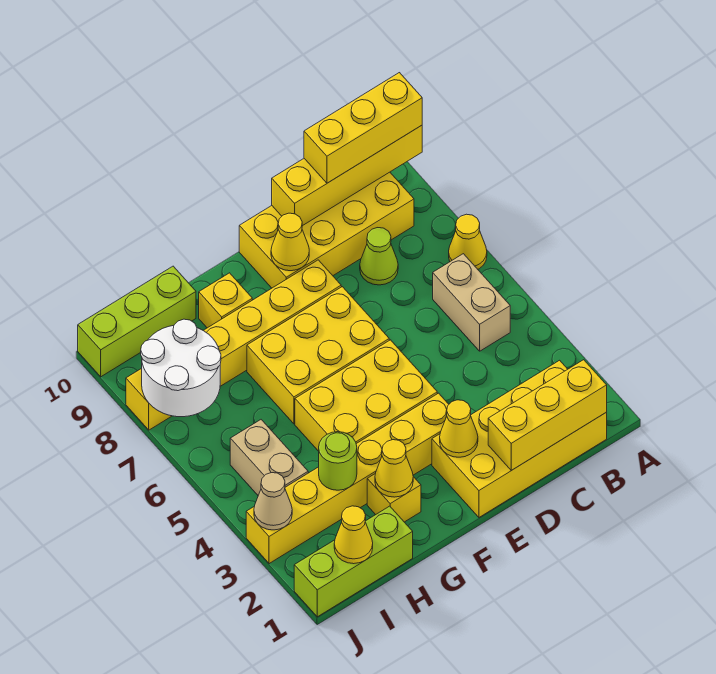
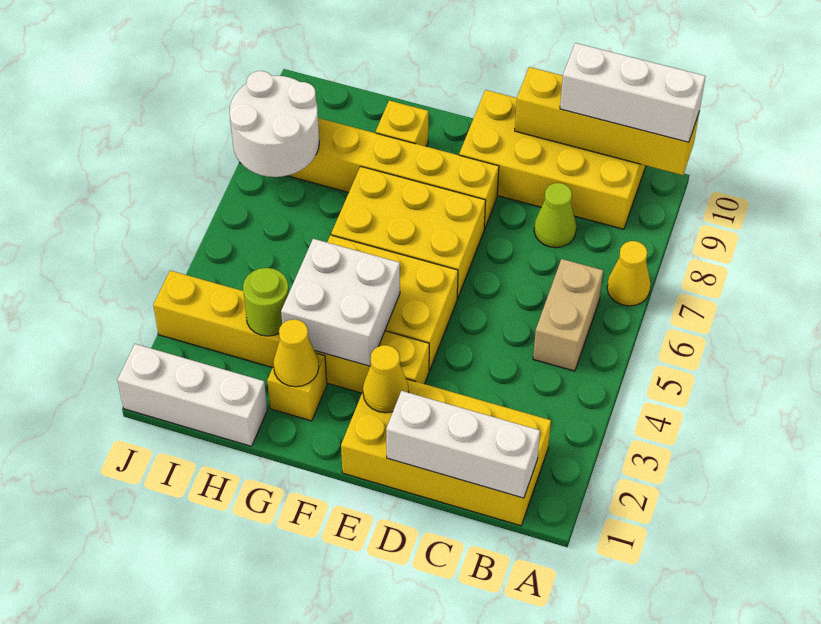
yellow brick A10:C10 level 3 -> white brick A10:C10 level 3
yellow brick B1:D1 level 2 -> white brick B1:D1 level 2
yellow cone E9 level 2 -> none
none -> white brick F3:G4 level 2
lime brick H1:J1 level 1 -> white brick H1:J1 level 1
lime brick H10:J10 level 1 -> none
yellow cone I1 level 2 -> none
tan brick I4:I5 level 1 -> none
tan cone J3 level 2 -> none

